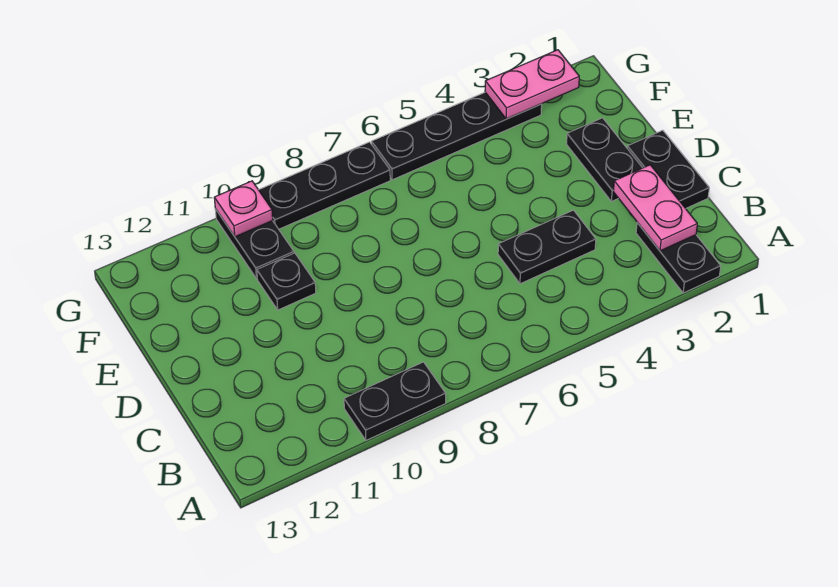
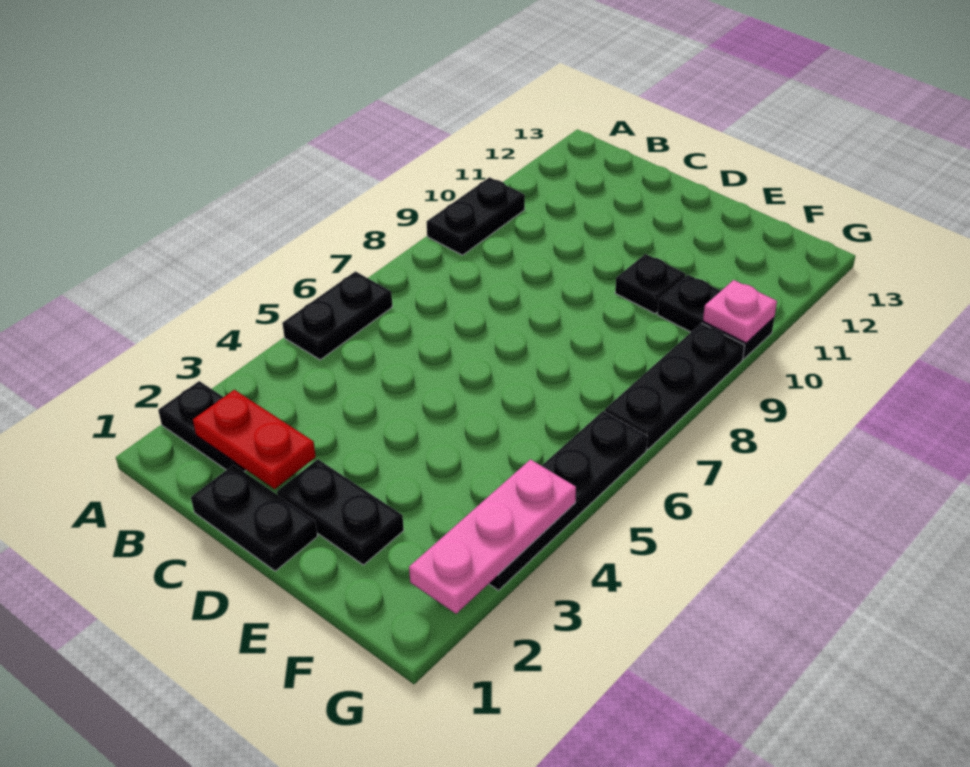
pink plate B2:C2 level 2 -> red plate B2:C2 level 2
black plate C4:C5 level 1 -> black plate A5:A6 level 1
pink plate G2:G3 level 2 -> pink plate G2:G4 level 2

